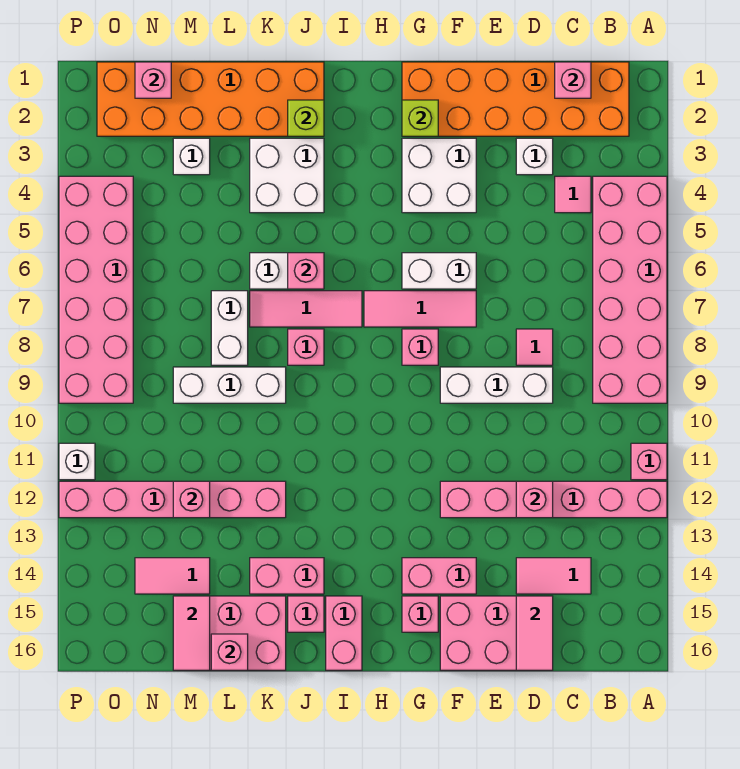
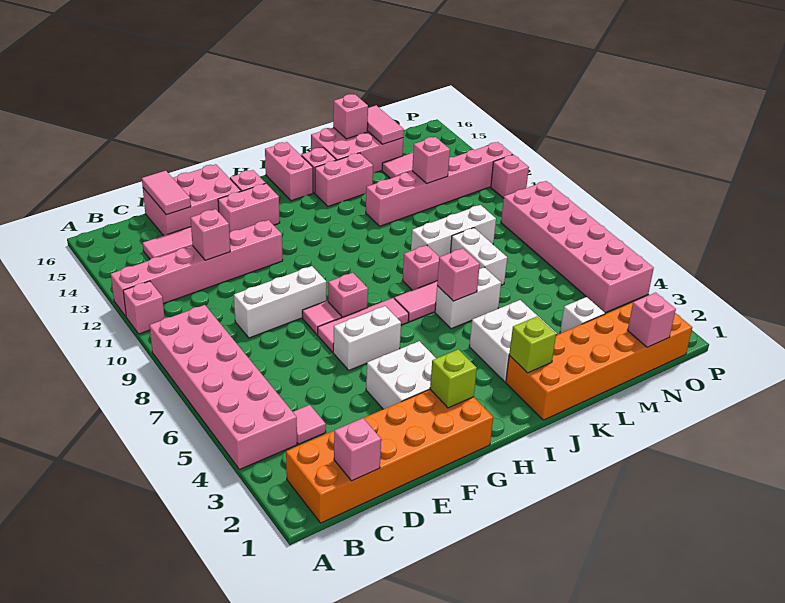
white brick D3 level 1 -> none
pink tile D8 level 1 -> pink tile F8 level 1
white brick P11 level 1 -> pink brick P11 level 1

